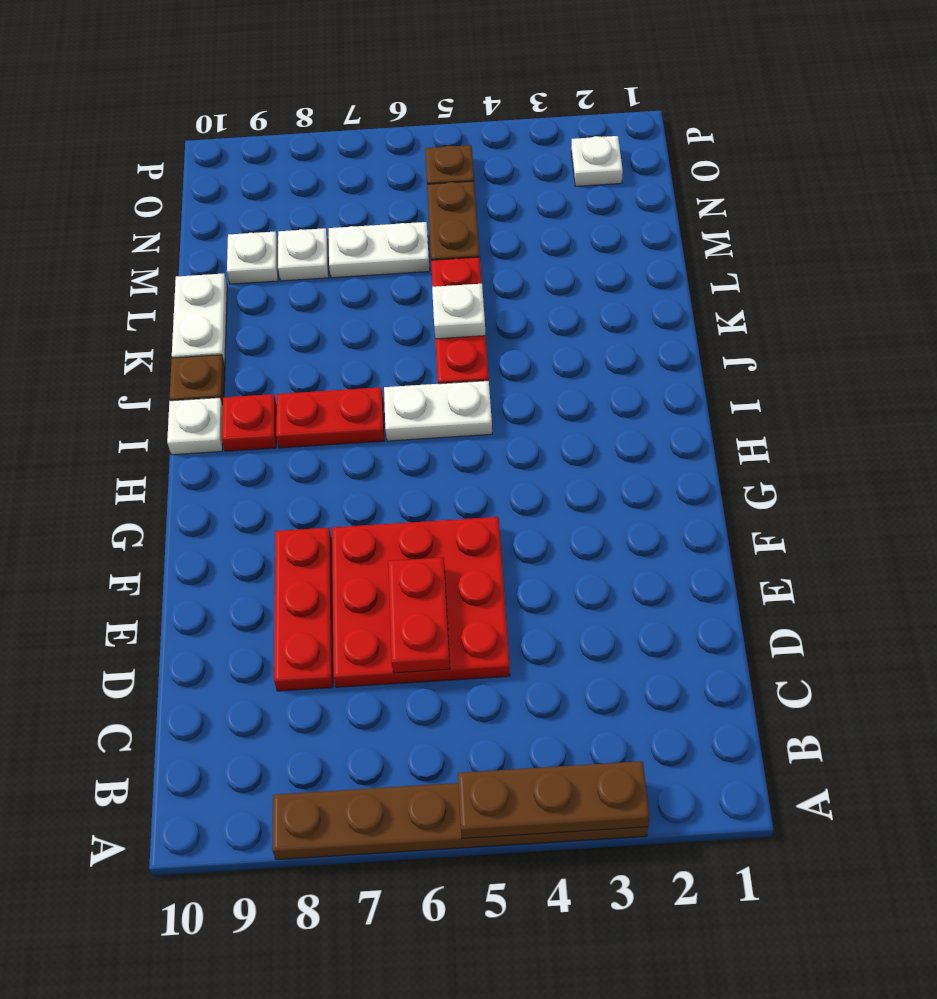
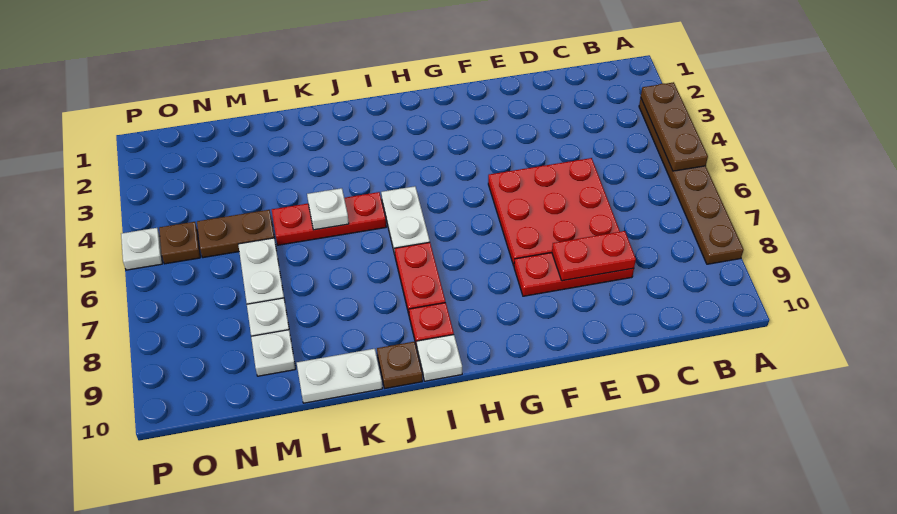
red plate D6:E6 level 2 -> red plate D8:E8 level 2
white plate O2 level 1 -> white plate P5 level 1

